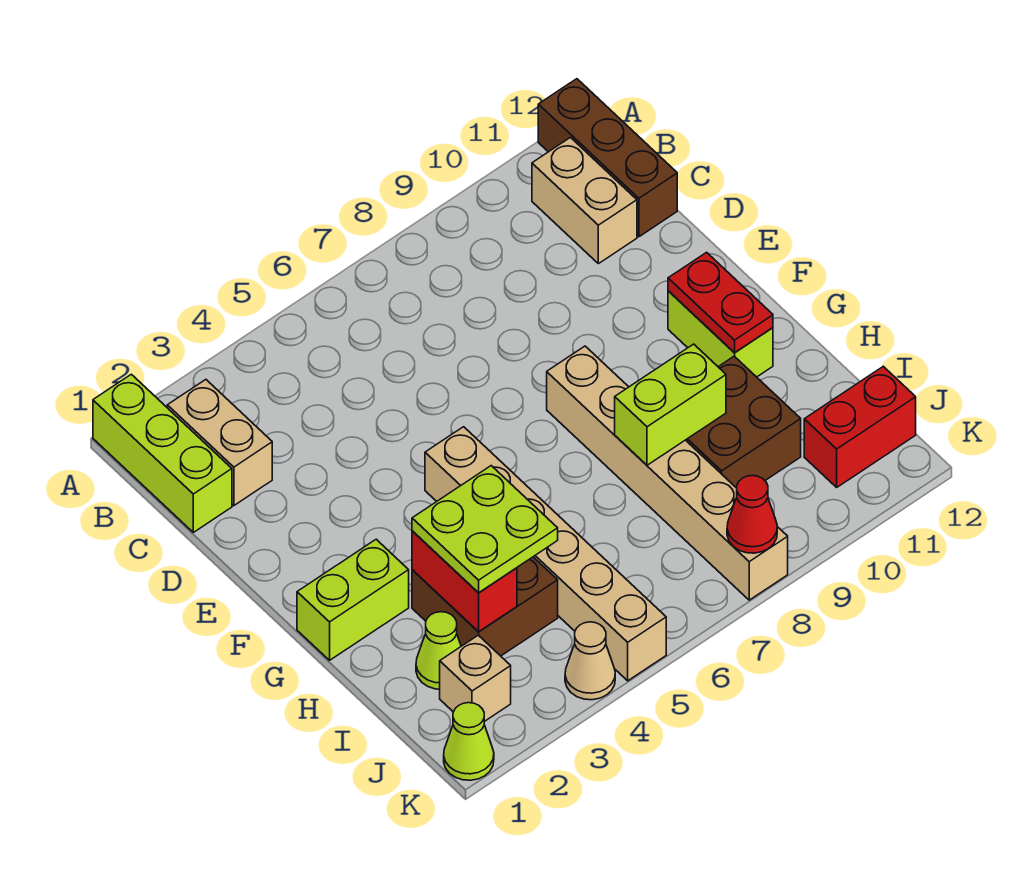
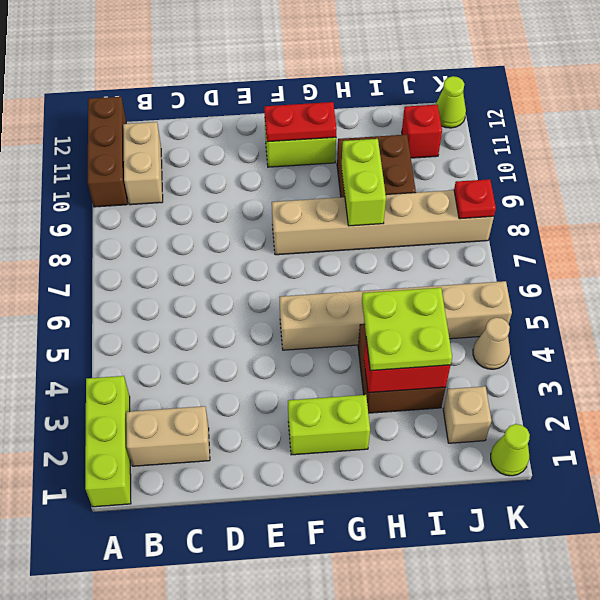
lime brick A1:C1 level 1 -> lime brick A1:A3 level 1
brown brick A12:C12 level 1 -> brown brick A10:A12 level 1
tan brick B11:C11 level 1 -> tan brick B10:B11 level 1
lime brick G1:G2 level 1 -> lime brick F2:G2 level 1
lime cone I2 level 1 -> lime cone K12 level 1
red brick J11:J12 level 1 -> red brick J11 level 1
red cone K8 level 2 -> red plate K8 level 2

